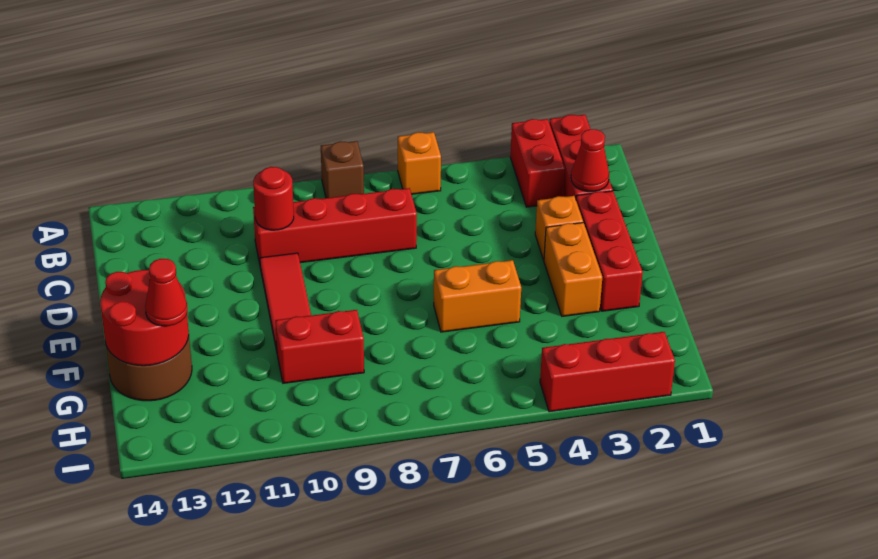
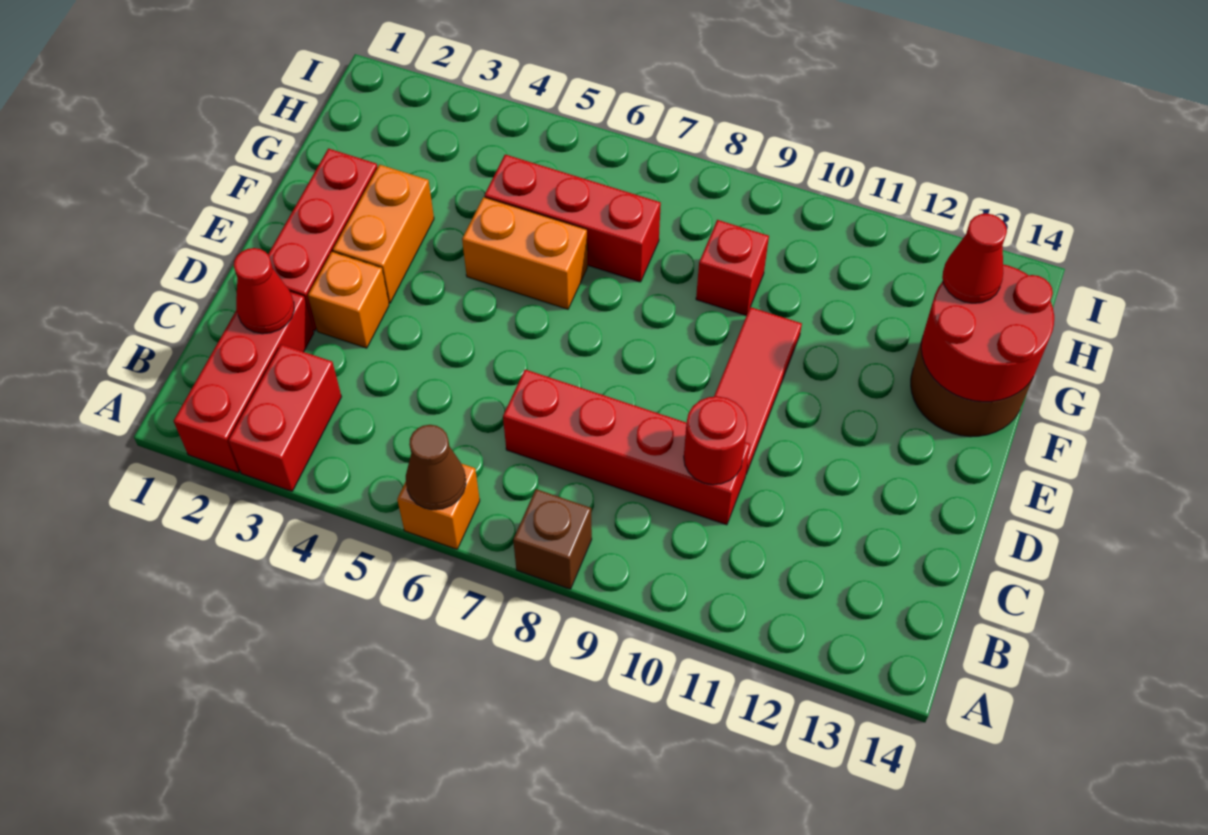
none -> brown cone A6 level 2
red brick G9:G10 level 1 -> red brick G9 level 1
red brick I2:I4 level 1 -> red brick G5:G7 level 1

